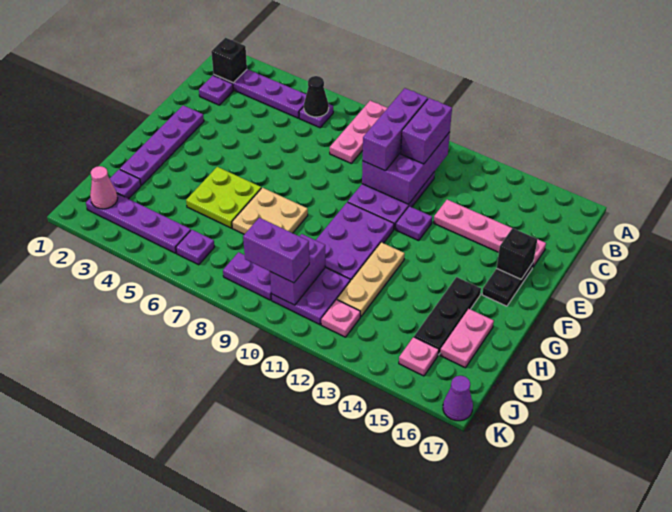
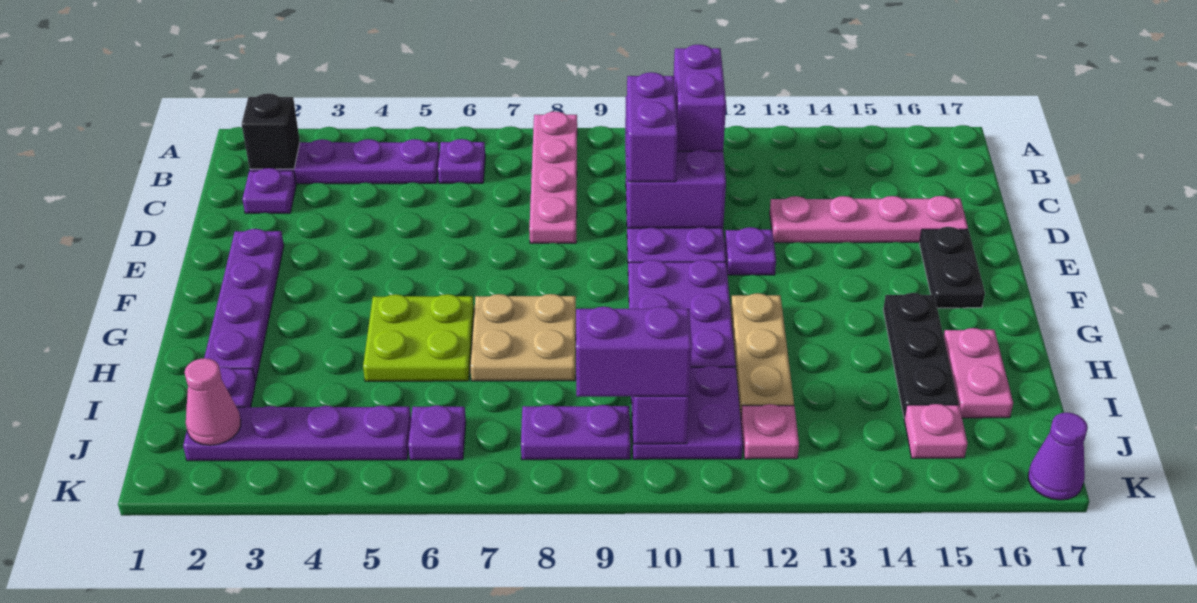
pink plate A8:C8 level 1 -> pink plate A8:D8 level 1
black cone B6 level 2 -> none
purple brick B10:D10 level 3 -> purple brick C10:D10 level 3
black brick E16 level 2 -> none

